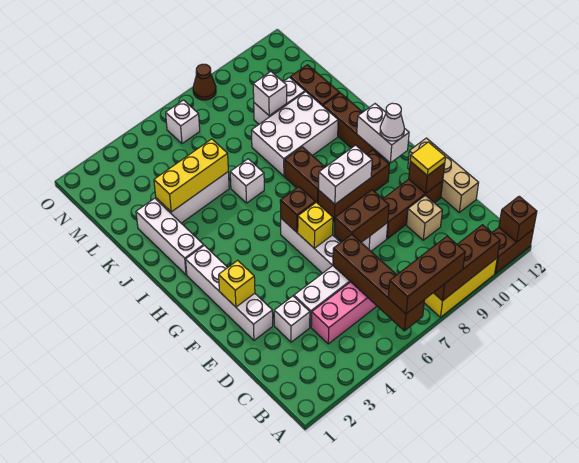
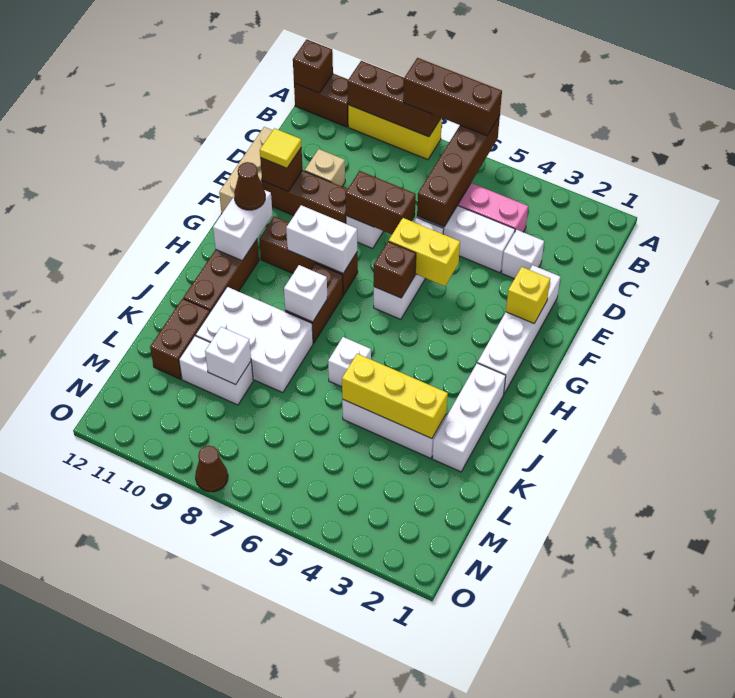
yellow brick F6 level 2 -> yellow brick F5:F6 level 2
white cone G11 level 3 -> brown cone G11 level 3
white brick N6 level 1 -> white brick I8 level 2

